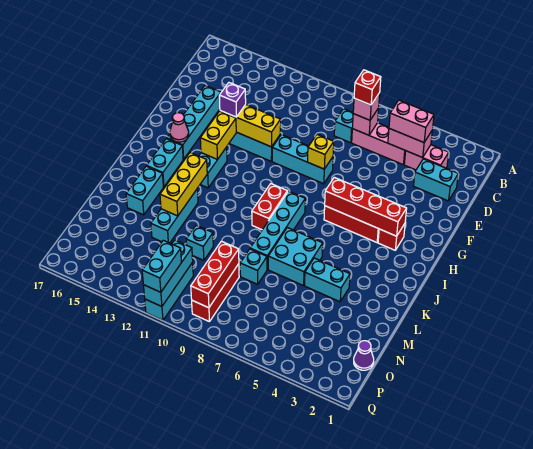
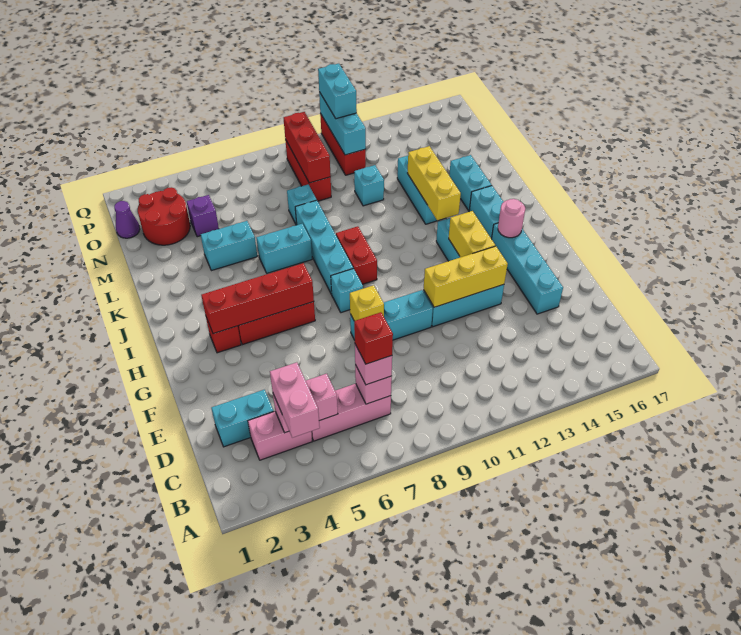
pink brick C4:C5 level 3 -> pink brick B4:C4 level 3
cyan brick C8 level 1 -> cyan brick H8 level 1
purple brick F13 level 3 -> purple brick N4 level 1
pink cone H15 level 2 -> pink round brick H15 level 2
cyan brick K6:L7 level 1 -> cyan brick K6:K7 level 1
none -> red round brick N2:O3 level 1
cyan brick O11:Q11 level 1 -> red brick O11:Q11 level 1

